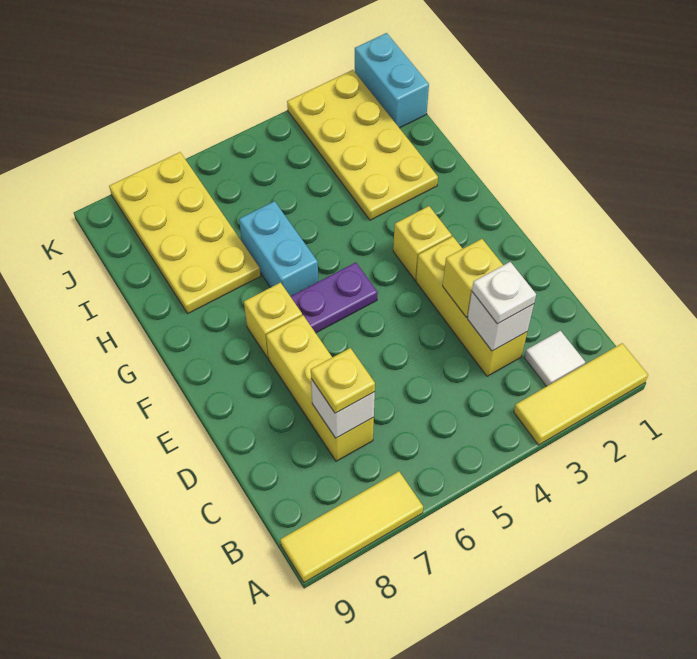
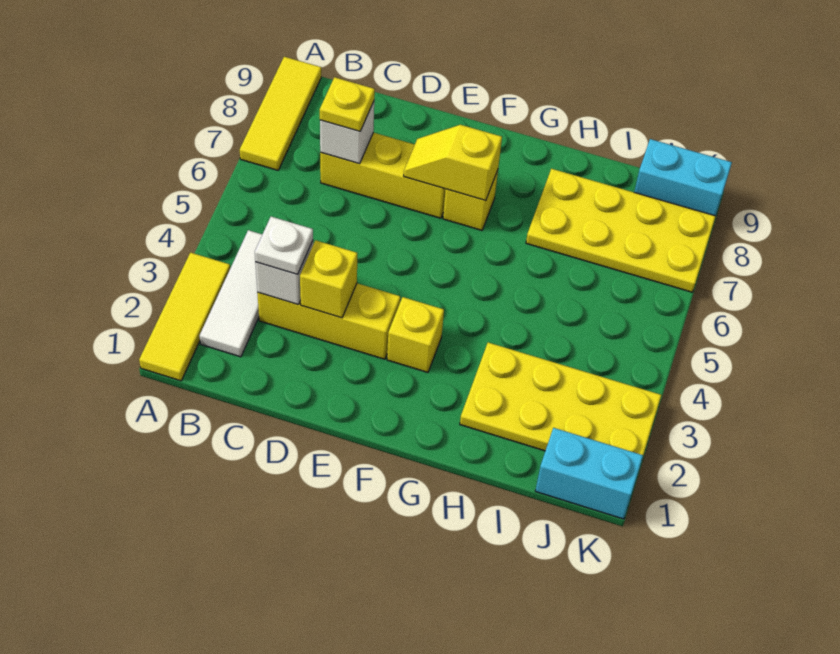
white tile B2 level 1 -> white tile B2:B4 level 1
none -> yellow slope E7:F7 level 2 top F
purple plate F5:F6 level 1 -> none
cyan brick G6:H6 level 1 -> cyan brick J9:K9 level 1

